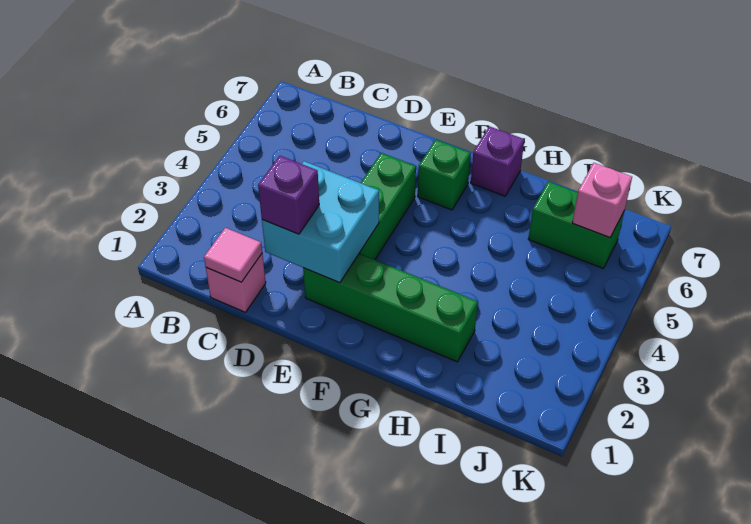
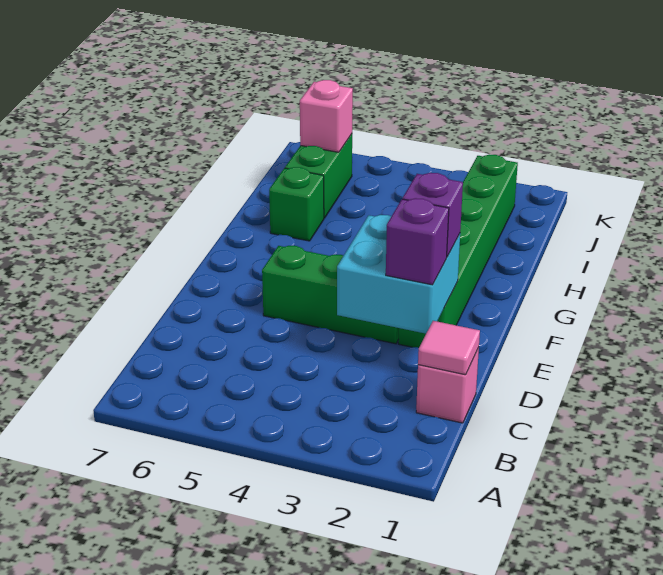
green brick E2:H2 level 1 -> green brick E2:J2 level 1
green brick F6 level 1 -> green brick H6 level 1
purple brick G7 level 1 -> purple brick E2 level 3

